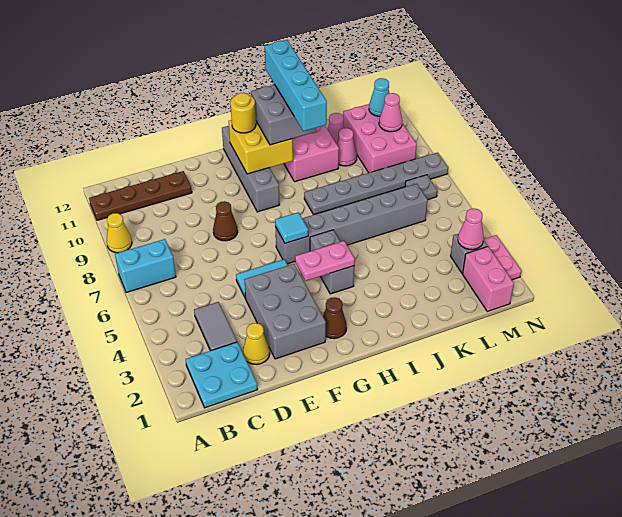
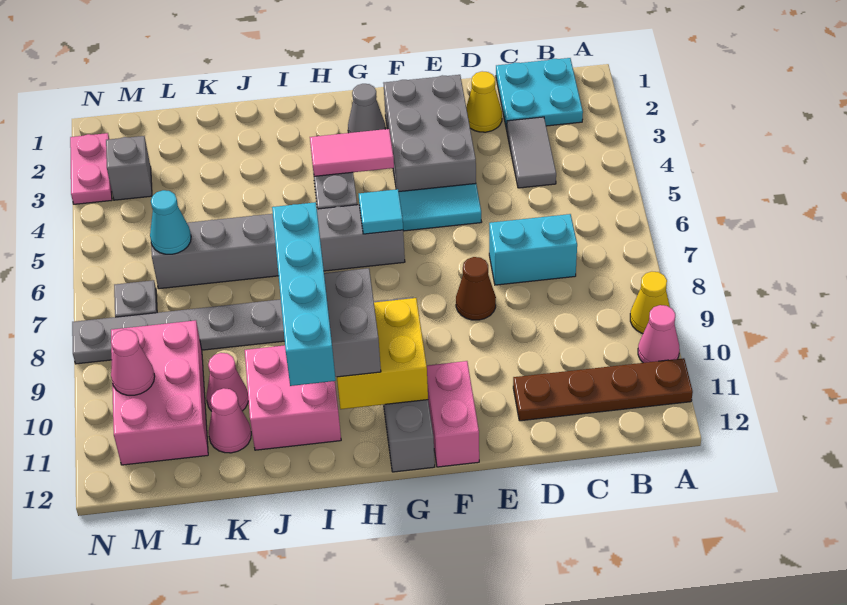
cyan brick A7:B7 level 1 -> cyan brick C7:D7 level 1
brown cone G2 level 1 -> grey cone G2 level 1
pink plate G4:H4 level 2 -> pink tile G4:H4 level 2
yellow round brick G11 level 3 -> none
pink brick M1:M2 level 1 -> pink brick F11:F12 level 1
pink cone M3 level 2 -> pink cone A10 level 1
cyan cone M11 level 2 -> cyan cone L6 level 2

